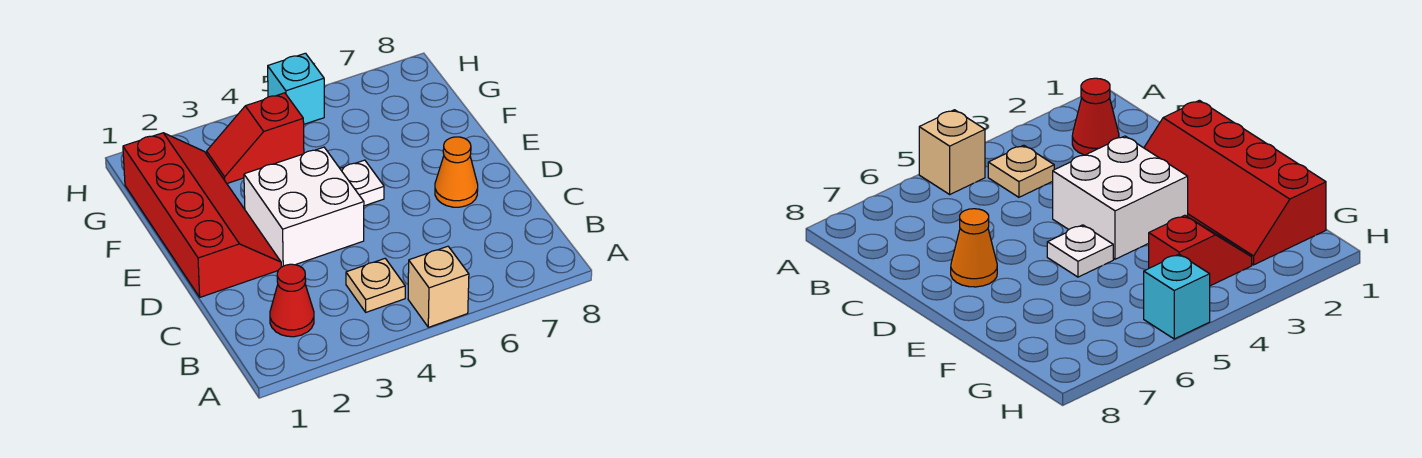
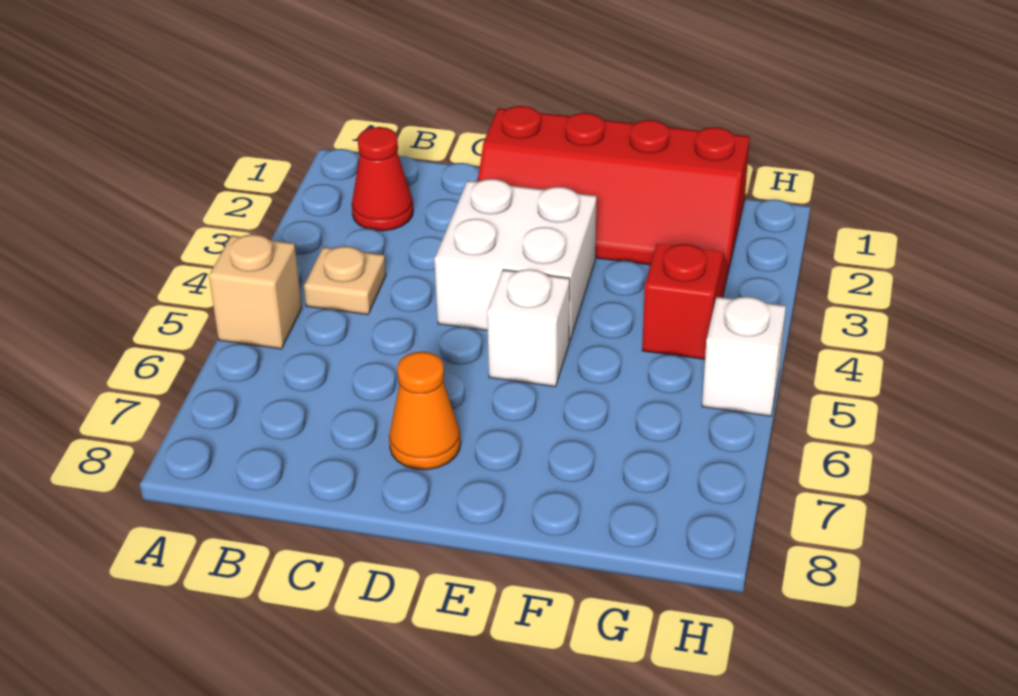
white plate E5 level 1 -> white brick E5 level 1
cyan brick H5 level 1 -> white brick H5 level 1

